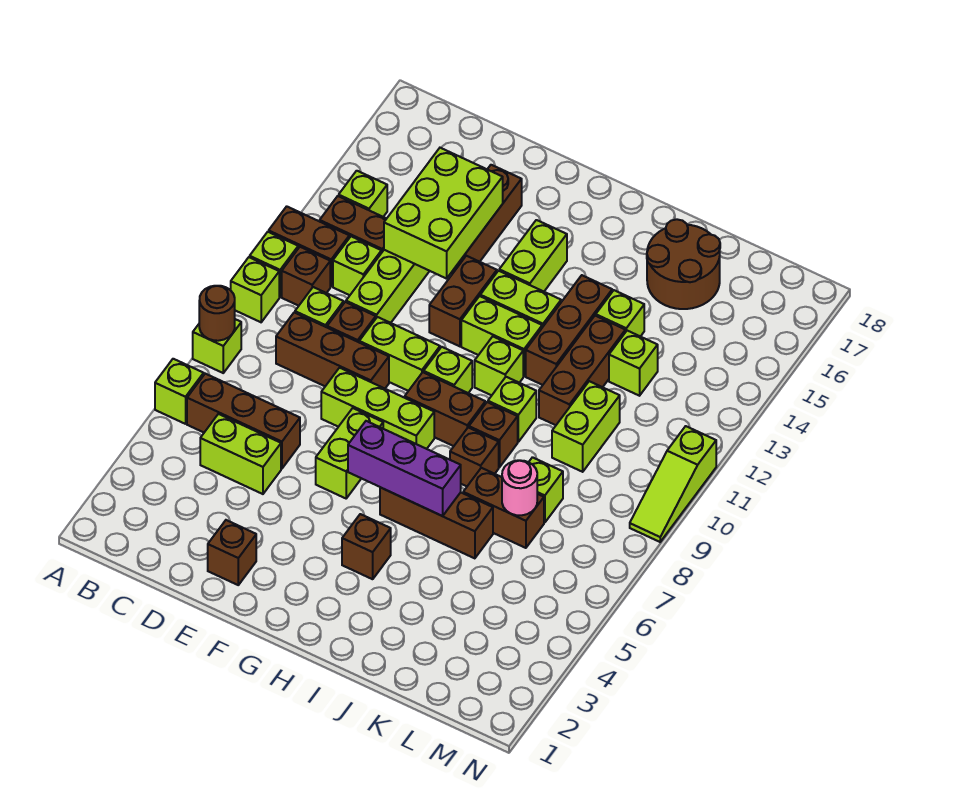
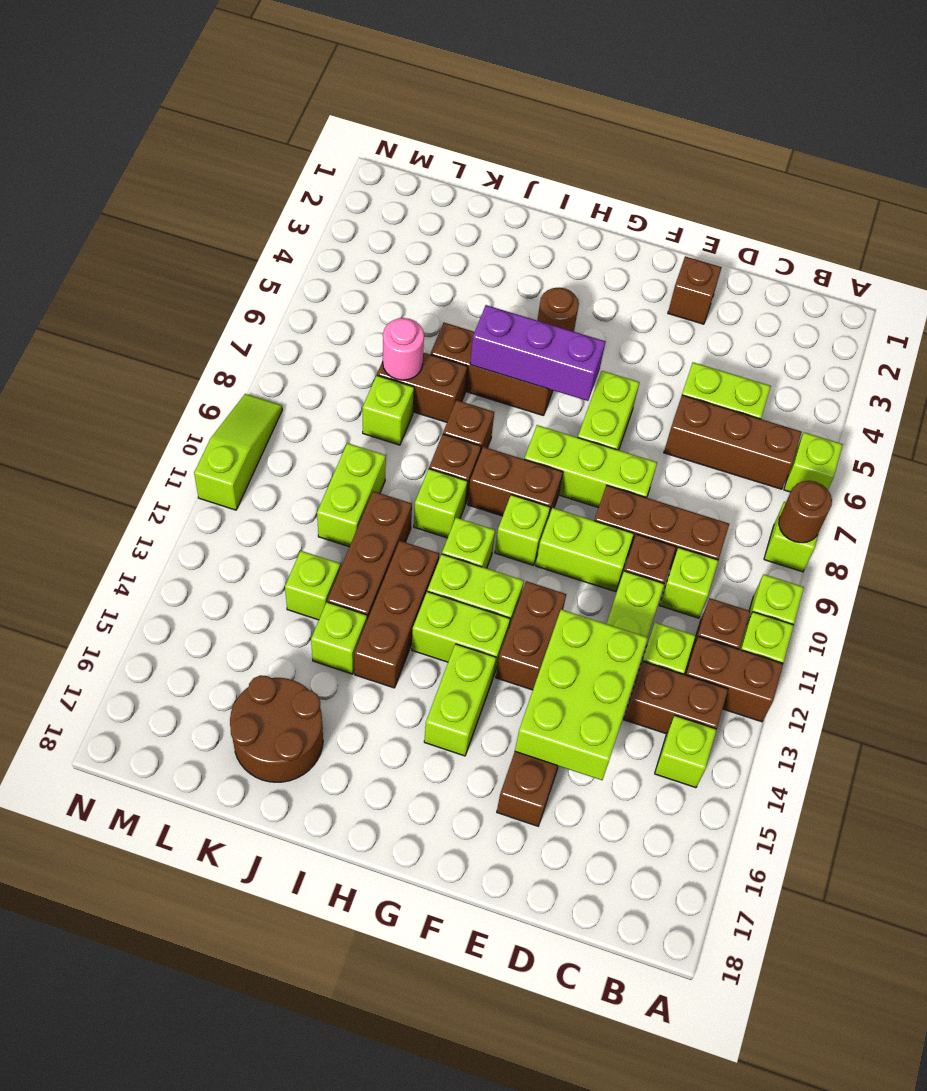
brown brick H4 level 1 -> brown round brick H4 level 1

